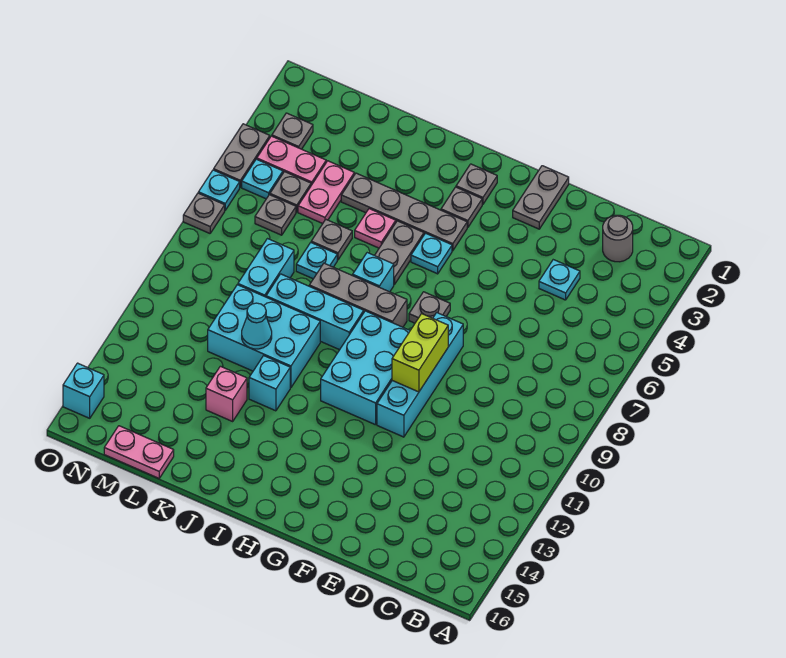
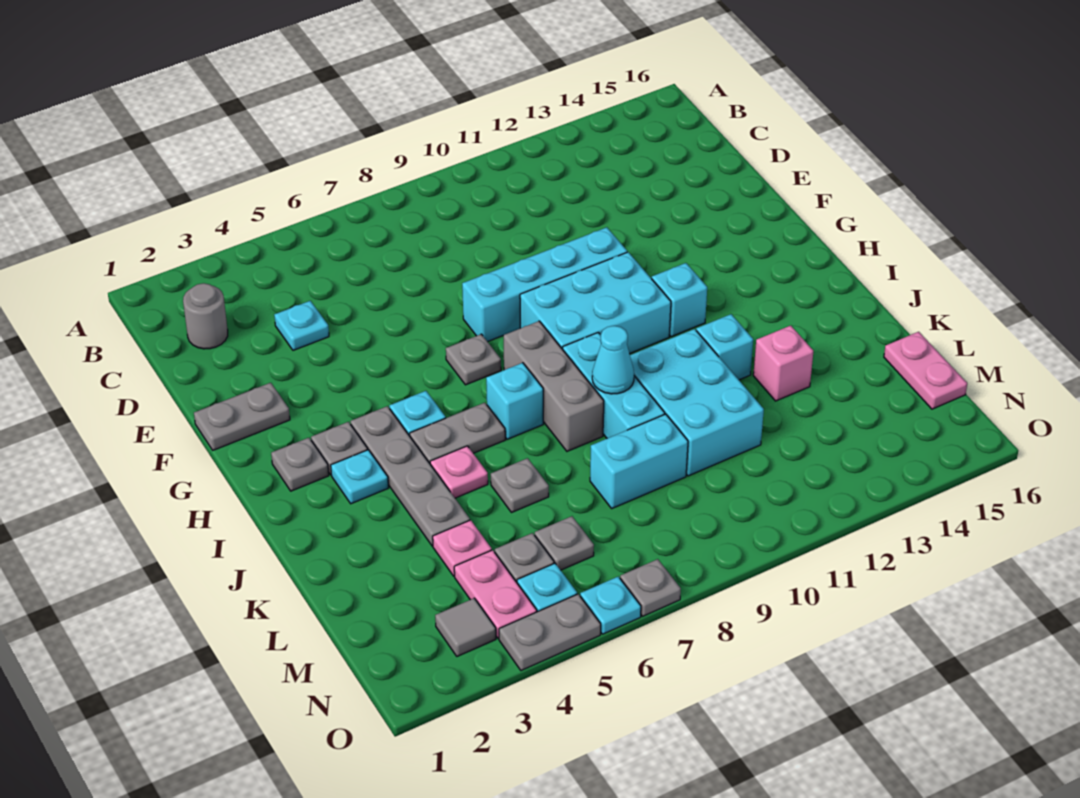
lime brick F9:F10 level 2 -> none
cyan plate K7 level 1 -> cyan plate I3 level 1
cyan cone K11 level 2 -> cyan cone J9 level 2
pink plate L4:L5 level 1 -> pink plate L4 level 1
grey plate N3 level 1 -> grey tile N3 level 1
cyan brick O15 level 1 -> cyan brick H12 level 1

